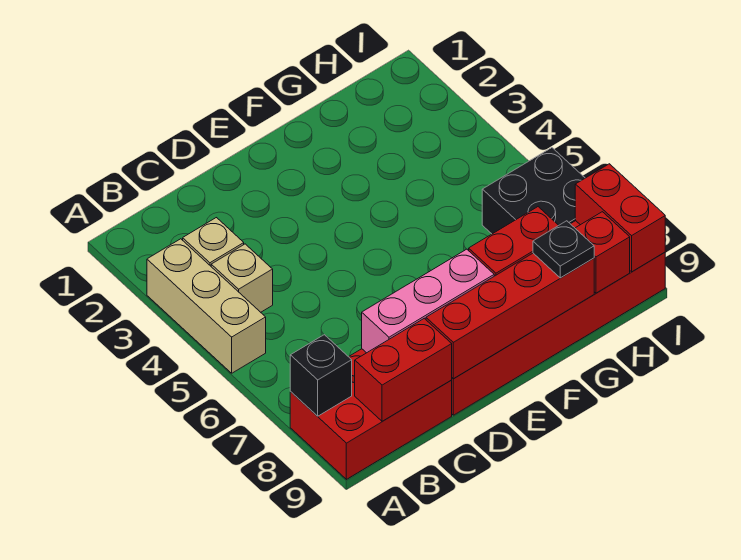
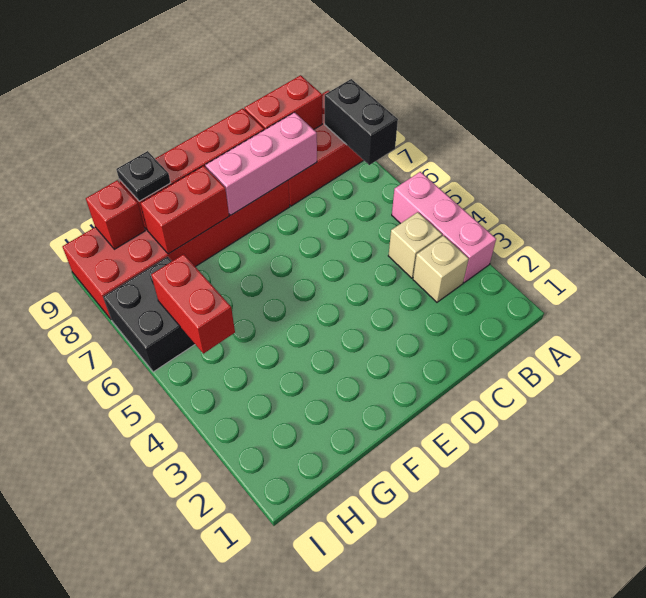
tan brick A3:A5 level 1 -> pink brick A3:A5 level 1
black brick A8 level 2 -> black brick A7:A8 level 2
red brick I8:I9 level 2 -> red brick H5:H6 level 2

